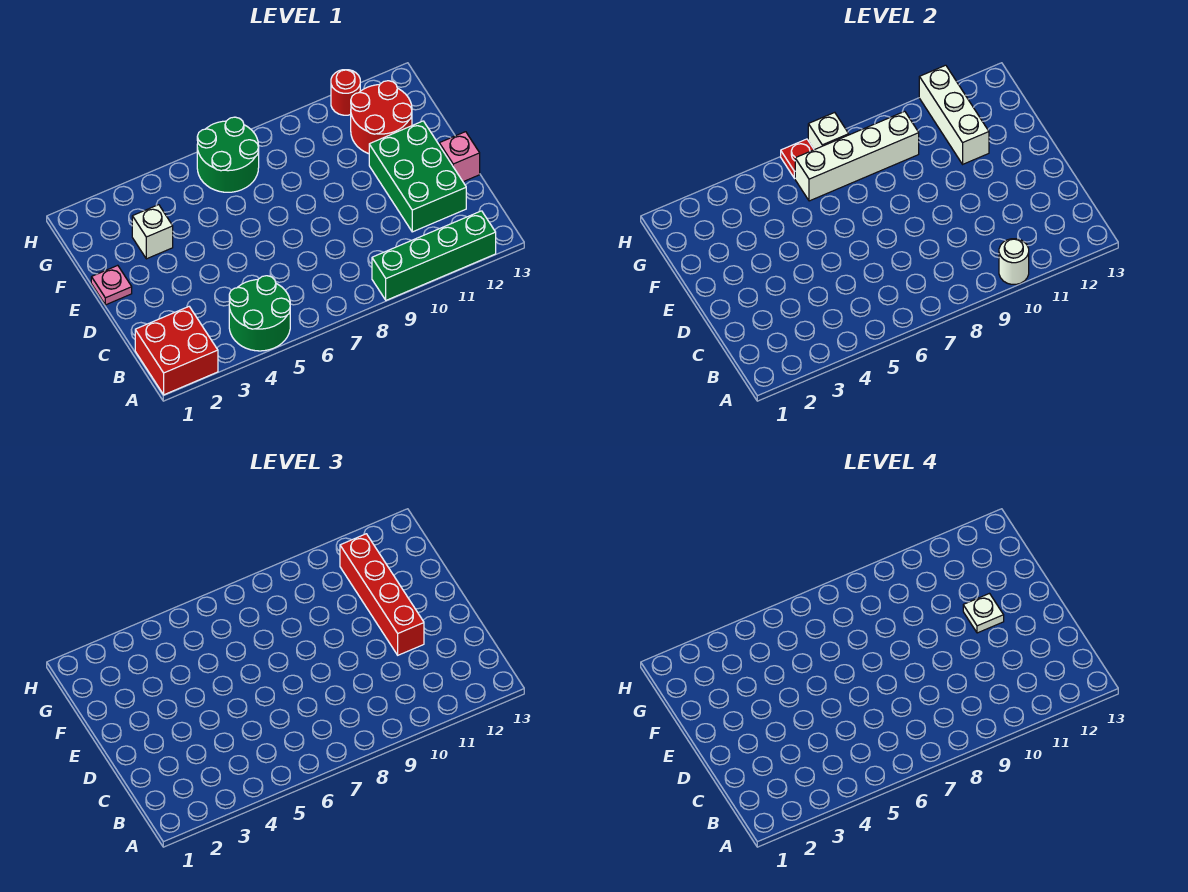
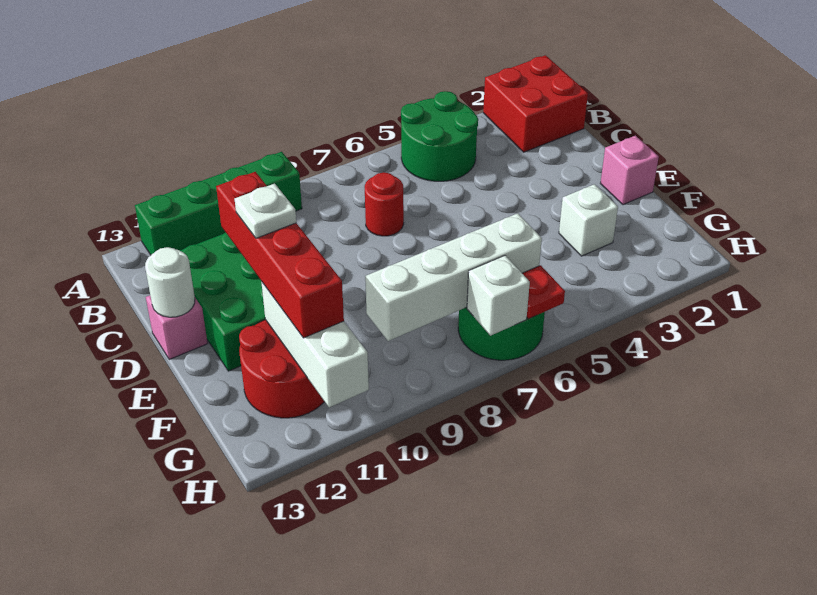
white round brick A10 level 2 -> white round brick D13 level 2
pink plate E1 level 1 -> pink brick E1 level 1
red round brick H11 level 1 -> red round brick C7 level 1

